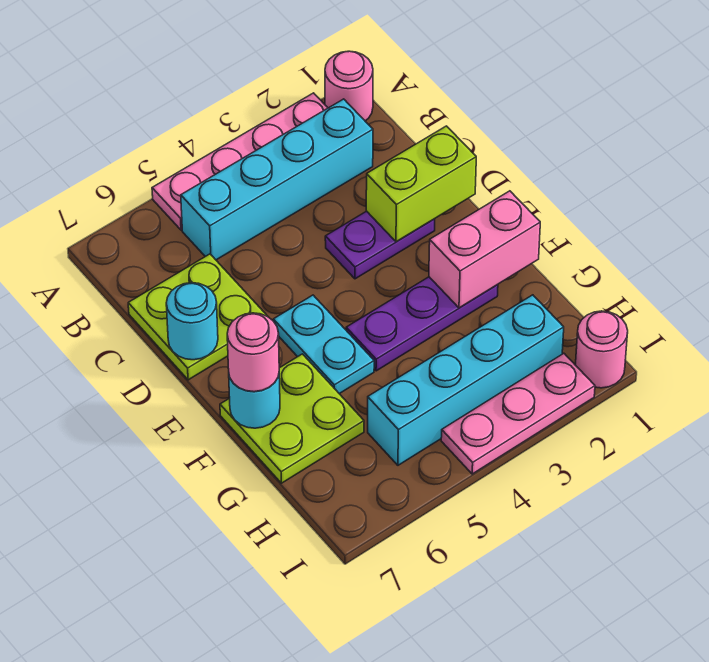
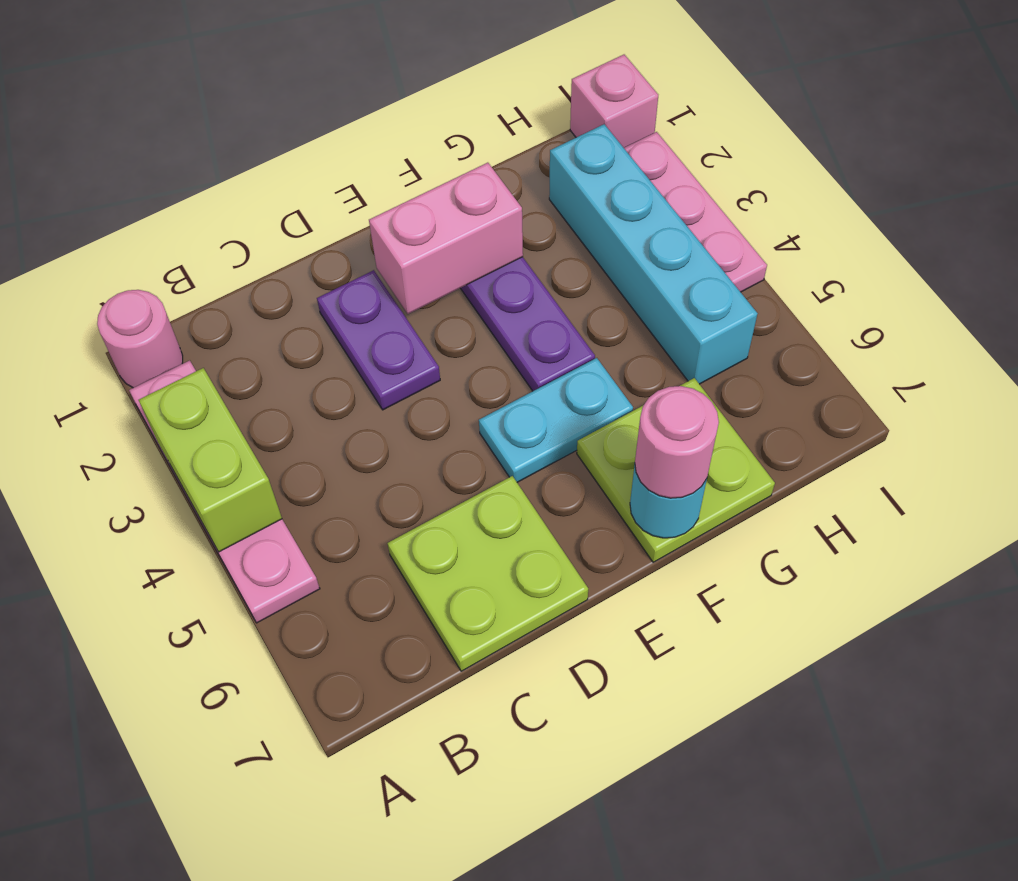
cyan brick B2:B5 level 1 -> none
lime brick D1:D2 level 2 -> lime brick A3:A4 level 2
cyan round brick D7 level 2 -> none
pink brick F1:F2 level 2 -> pink brick E2:F2 level 2
pink round brick I1 level 1 -> pink brick I1 level 1

